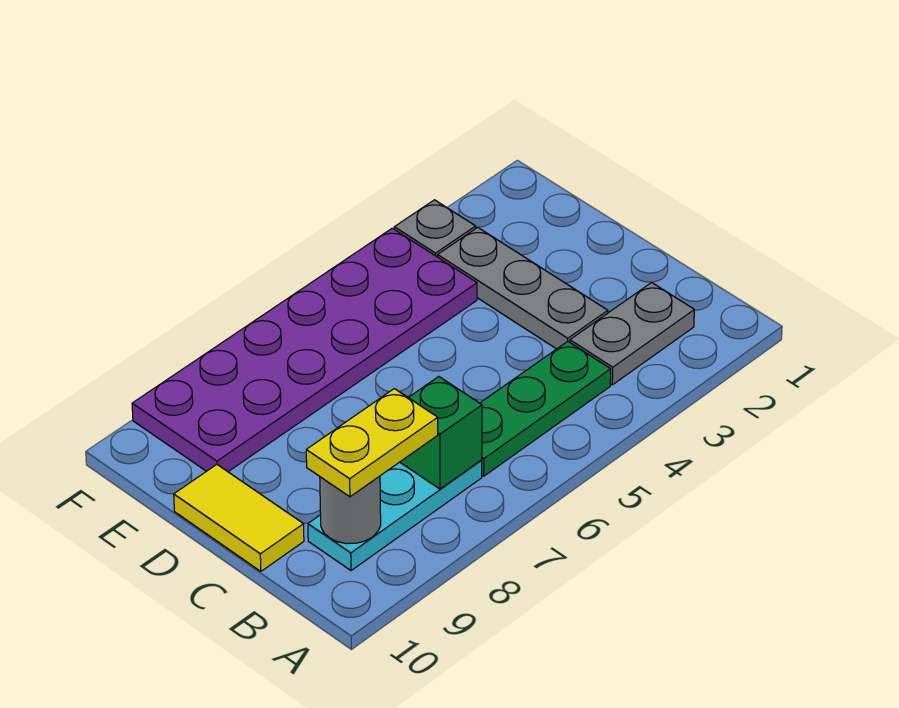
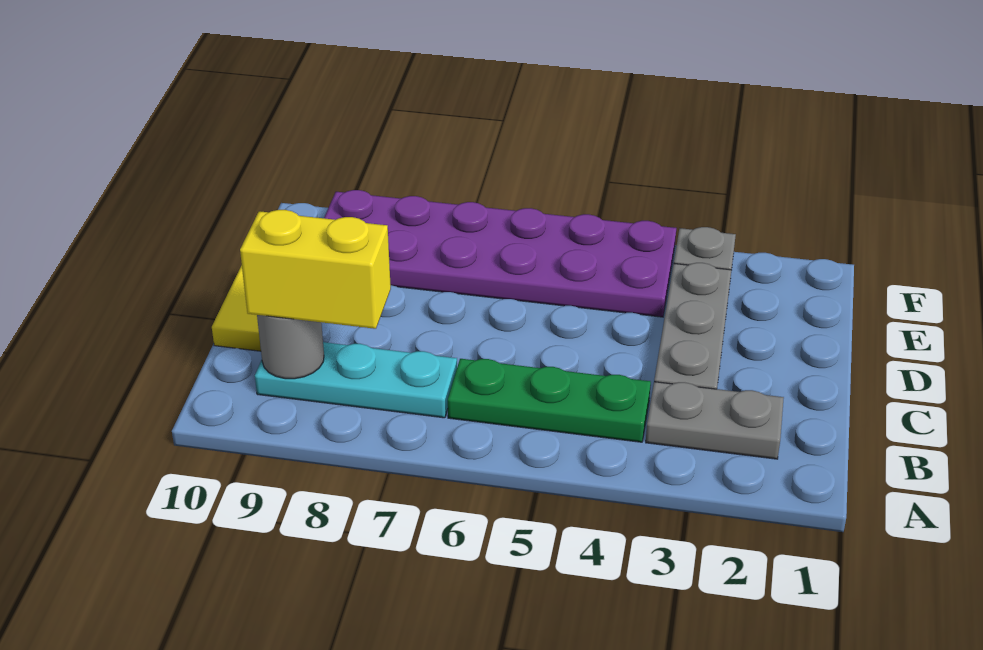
green brick B7 level 2 -> none
yellow plate B8:B9 level 3 -> yellow brick B8:B9 level 3

